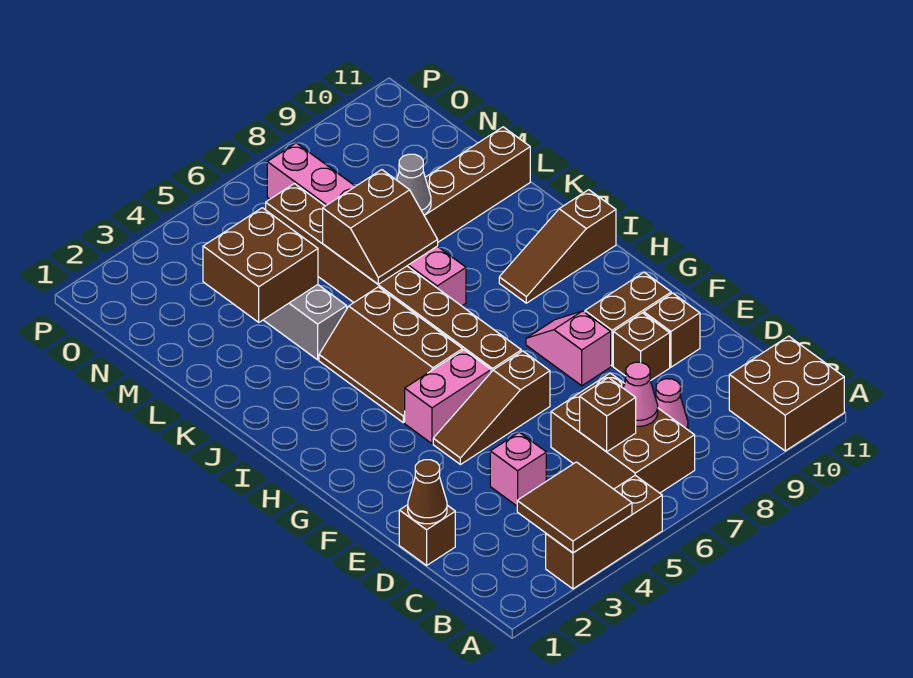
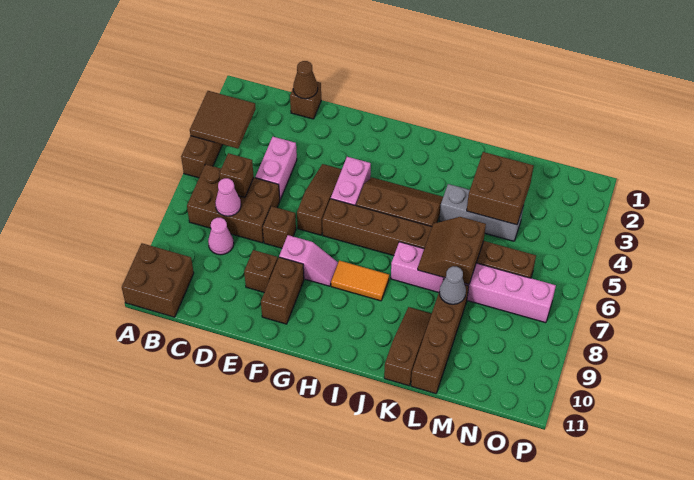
pink brick D4 level 1 -> pink brick D4:D5 level 1
brown brick E10 level 1 -> brown brick E7 level 1
none -> orange tile H8:I8 level 1
brown slope I9:I11 level 1 top 11 -> brown slope K9:K11 level 1 top 11

